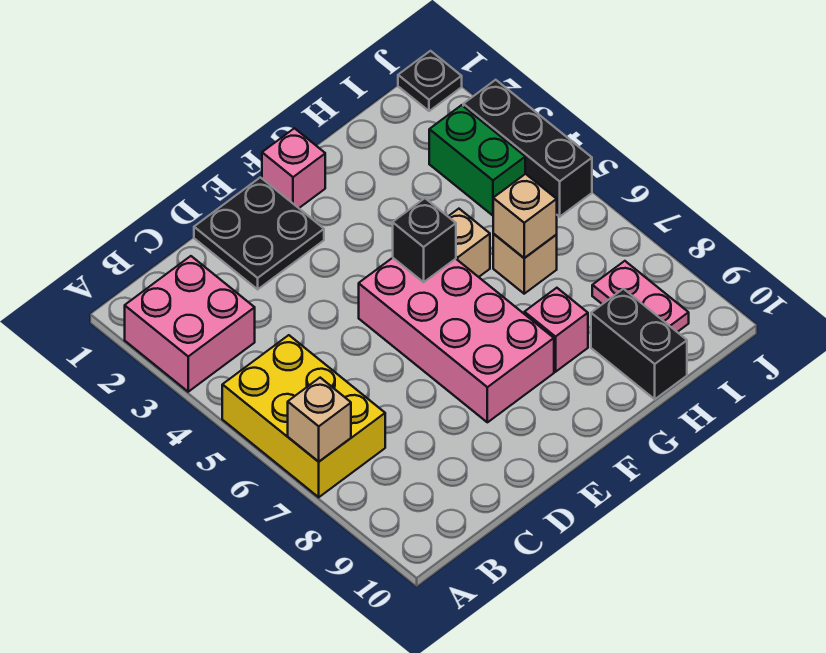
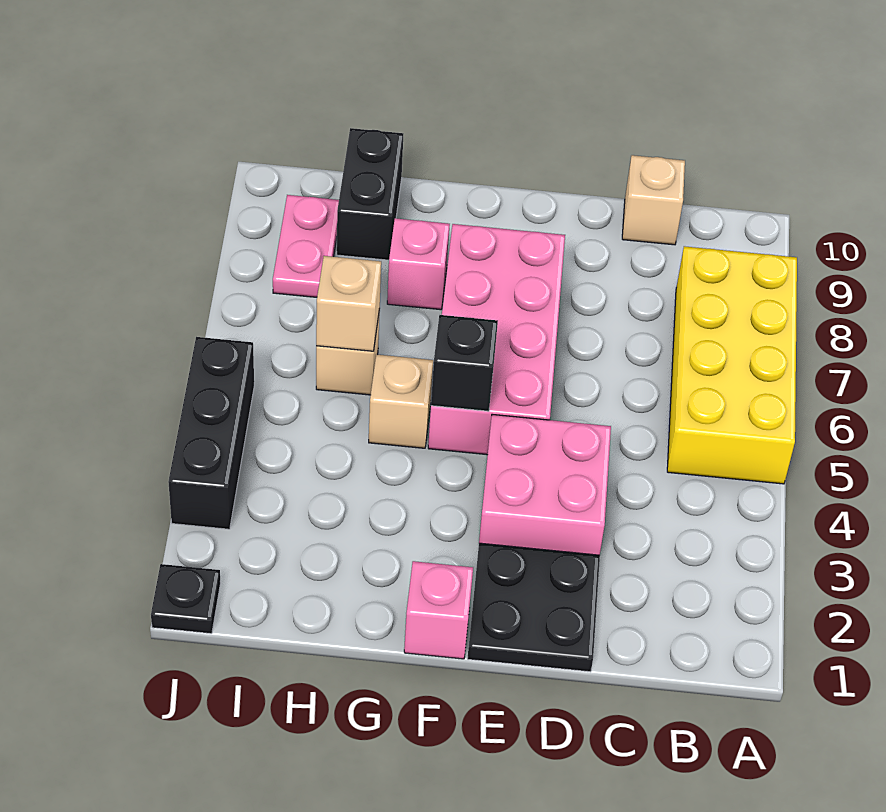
pink brick A2:B3 level 1 -> pink brick D3:E4 level 1
yellow brick A5:B7 level 1 -> yellow brick A5:B8 level 1
tan brick A7 level 2 -> tan brick C10 level 1
green brick I3:I4 level 1 -> none

